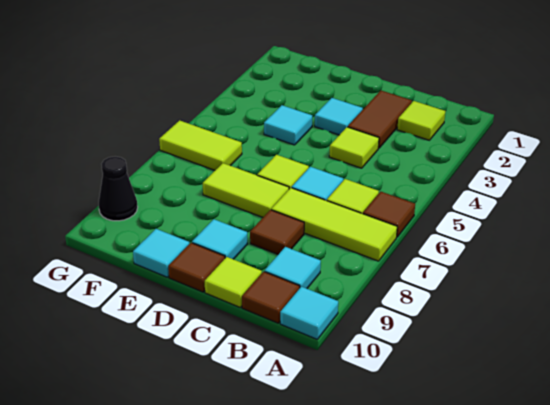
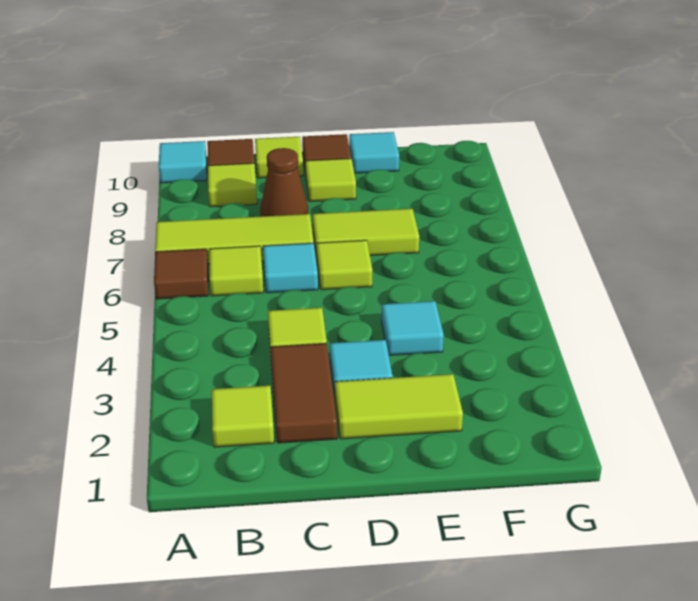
cyan tile B9 level 1 -> lime tile B9 level 1
brown tile C8 level 1 -> brown cone C8 level 1
cyan tile D9 level 1 -> lime tile D9 level 1
lime tile F6:G6 level 1 -> lime tile D2:E2 level 1
black cone G9 level 1 -> none

